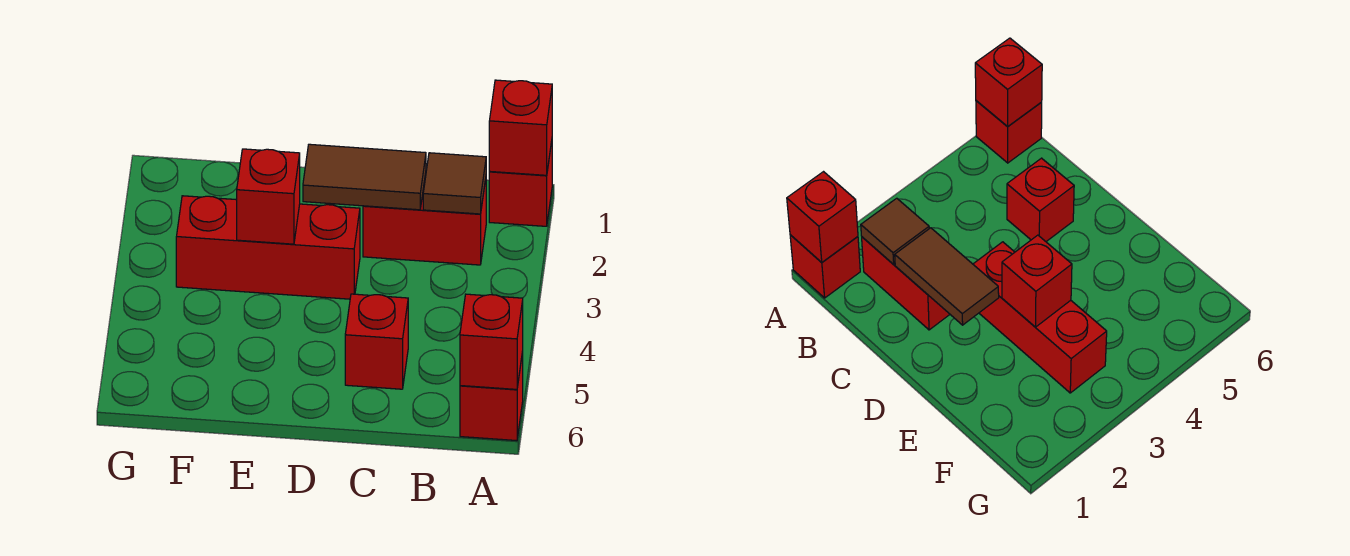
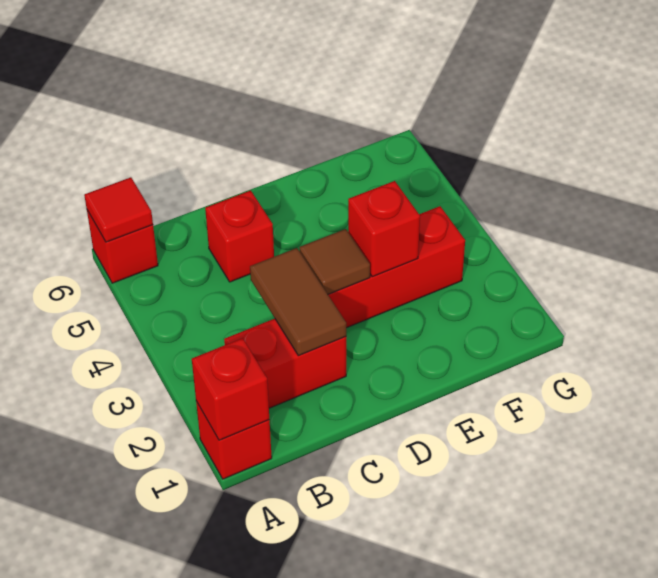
red brick A6 level 2 -> red tile A6 level 2
brown tile B2 level 2 -> brown tile D3 level 2
brown tile C2:D2 level 2 -> brown tile C2:C3 level 2

